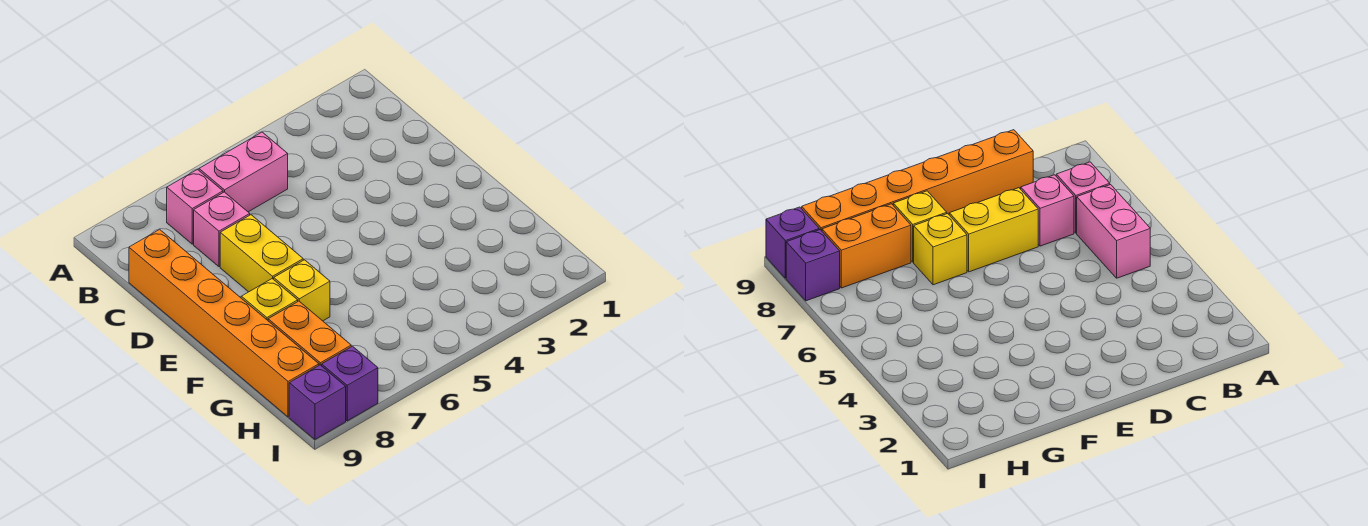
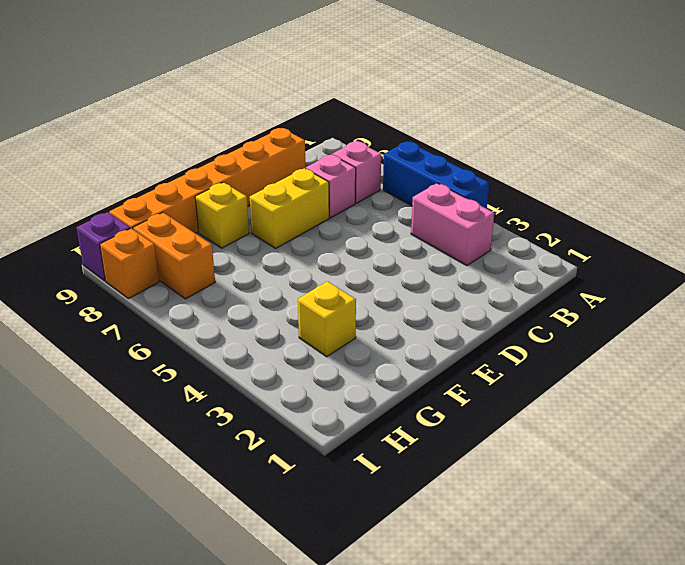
none -> blue brick A4:A6 level 1
pink brick B5:B6 level 1 -> pink brick B3:B4 level 1
yellow brick F7 level 1 -> yellow brick G3 level 1
orange brick G8:H8 level 1 -> orange brick H7:H8 level 1
purple brick I8 level 1 -> orange brick I8 level 1

